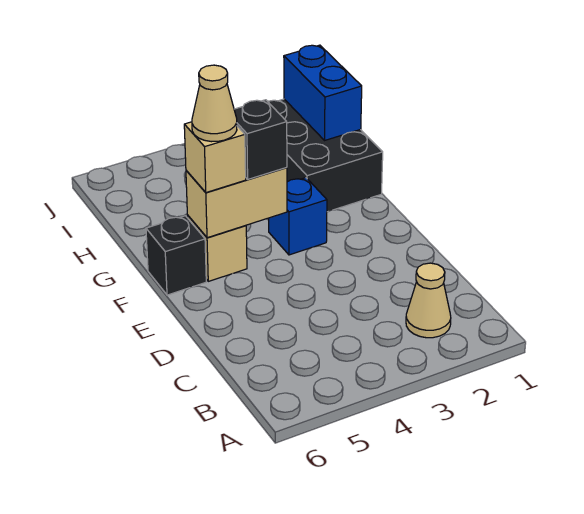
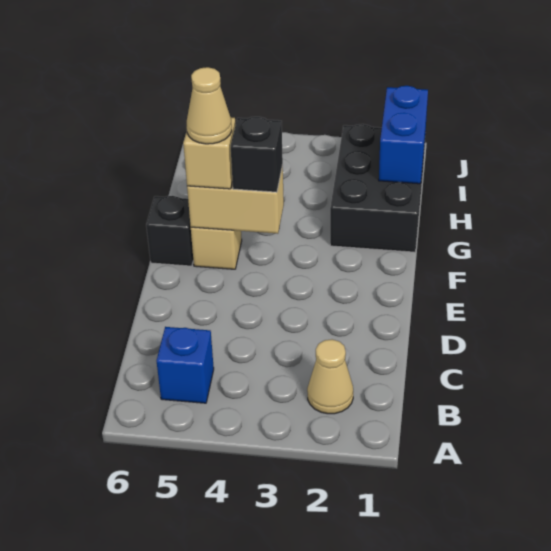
blue brick F3 level 1 -> blue brick B5 level 1

